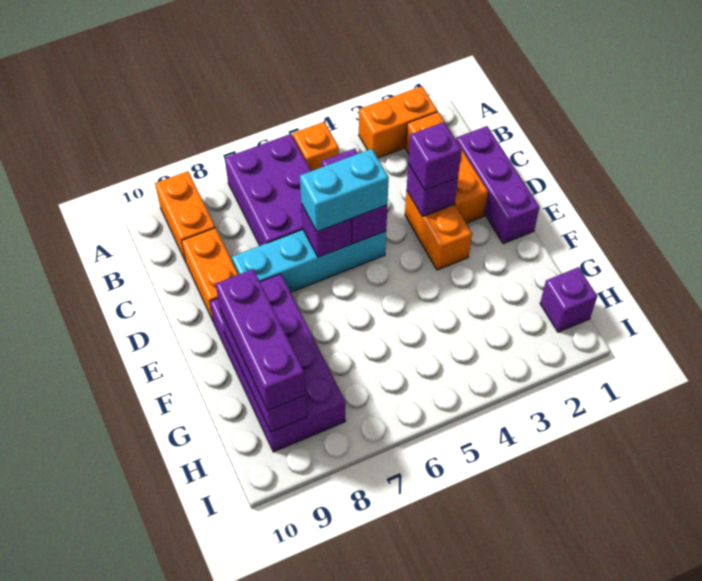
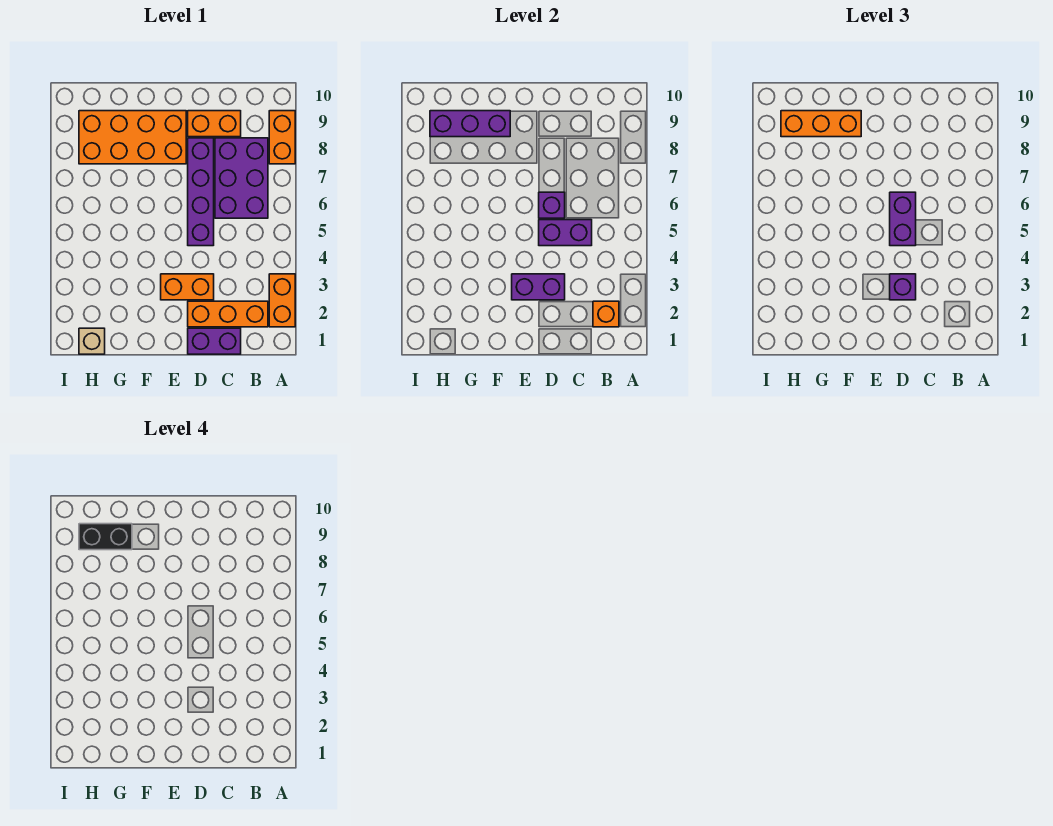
orange brick A5 level 1 -> orange brick B2 level 2
purple brick A6:C7 level 1 -> purple brick B6:C8 level 1
orange brick A9:B9 level 1 -> orange brick A8:A9 level 1
purple brick C1:E1 level 1 -> purple brick C1:D1 level 1
purple brick D3 level 2 -> purple brick D3:E3 level 2
cyan brick D5:D8 level 1 -> purple brick D5:D8 level 1
cyan brick D5:D6 level 3 -> purple brick D5:D6 level 3
purple brick E8:H9 level 1 -> orange brick E8:H9 level 1
purple brick F9:H9 level 3 -> orange brick F9:H9 level 3
none -> black brick G9:H9 level 4
purple brick H1 level 1 -> tan brick H1 level 1

